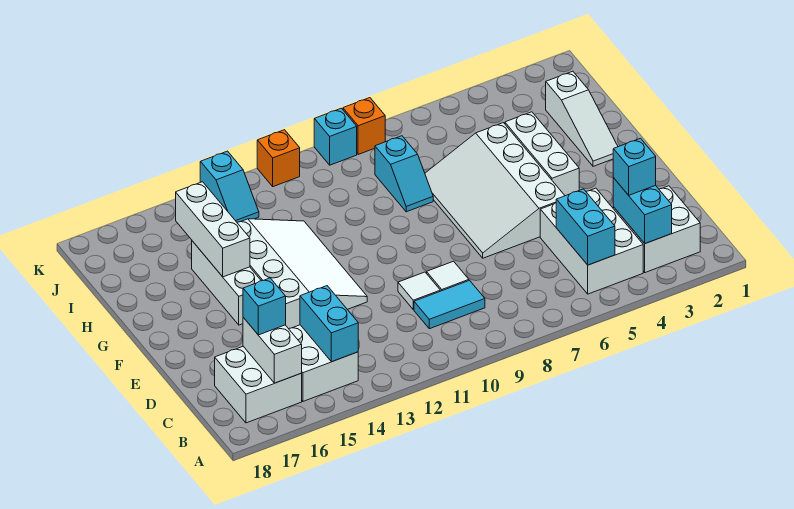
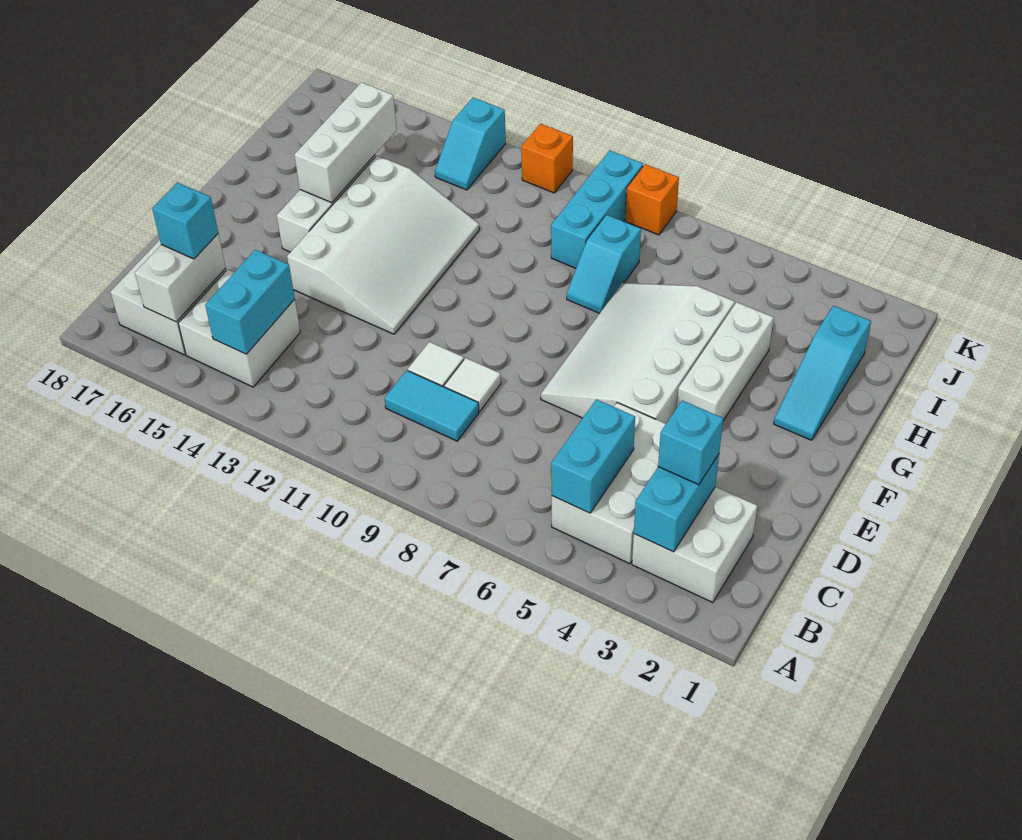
white slope G2:I2 level 1 top I -> cyan slope G2:I2 level 1 top I
cyan brick K9 level 1 -> cyan brick I9:K9 level 1

